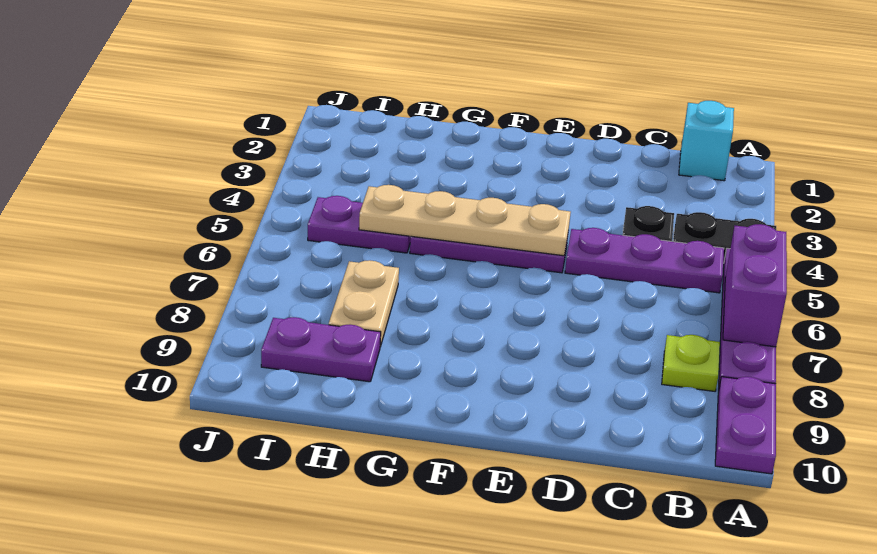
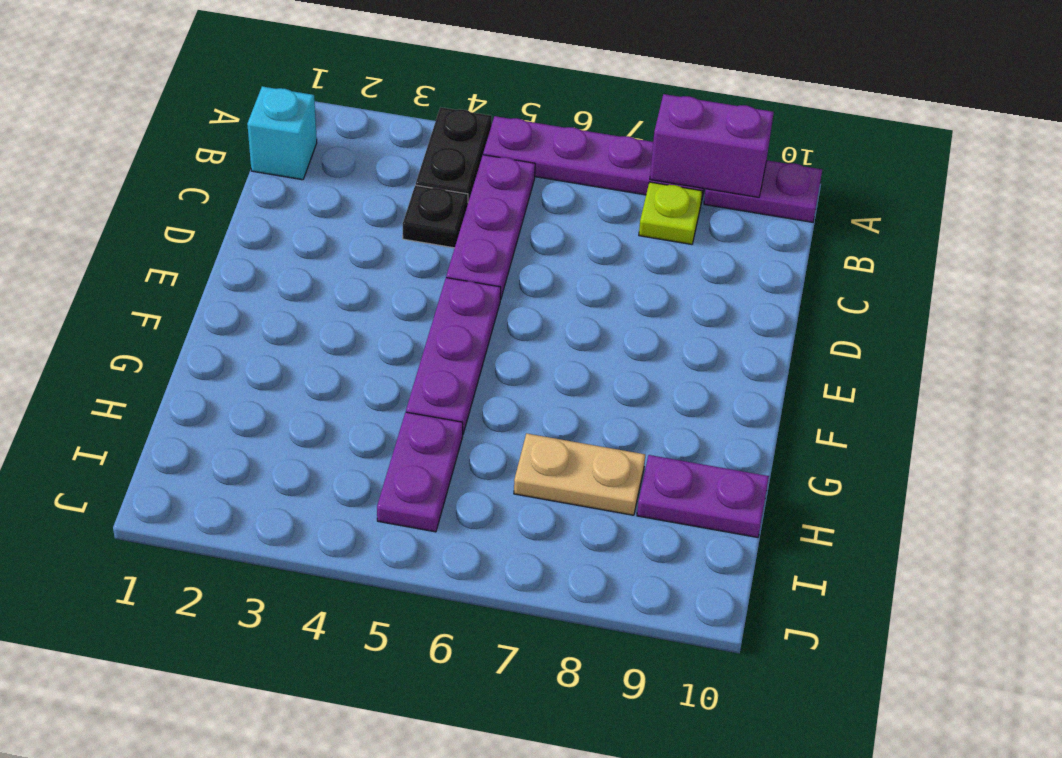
purple brick A6:A7 level 2 -> purple brick A8:A9 level 2
tan plate E5:H5 level 2 -> none
purple plate H9:I9 level 1 -> purple plate H9:H10 level 1

